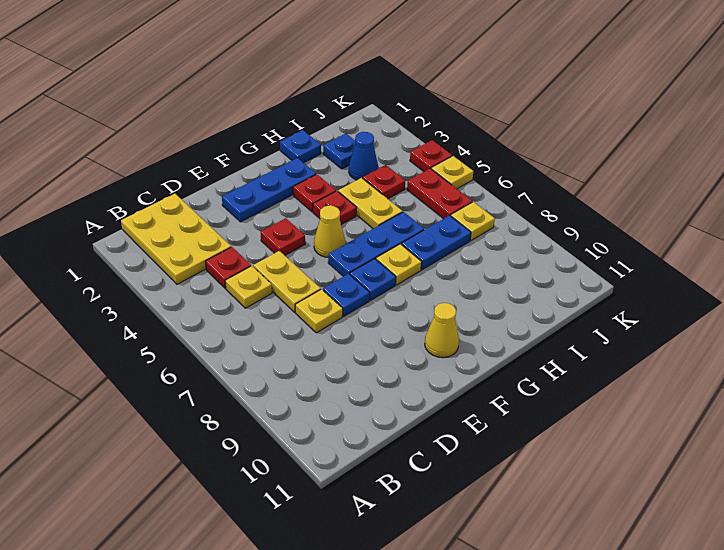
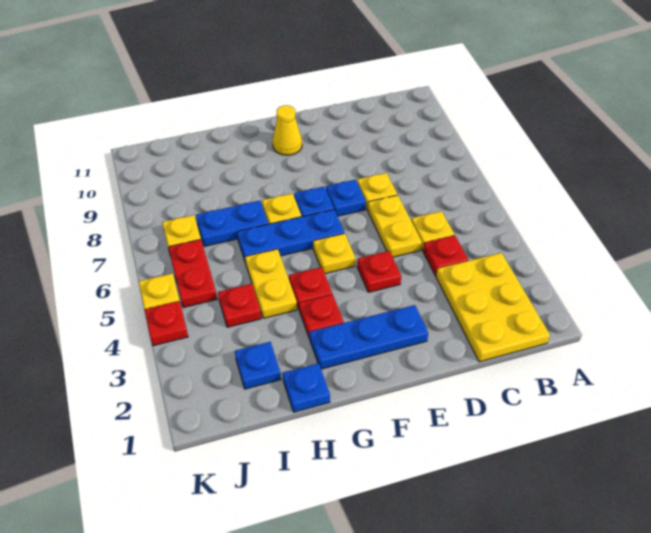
yellow cone F5 level 1 -> yellow plate F5 level 1
blue cone I3 level 1 -> none

